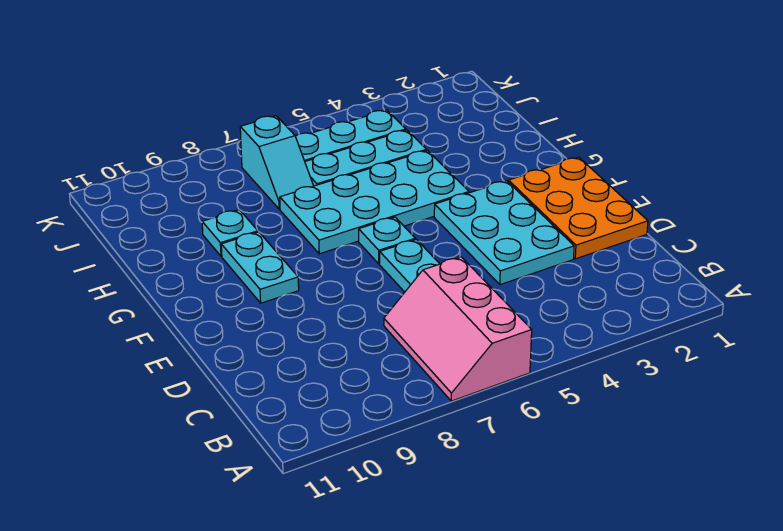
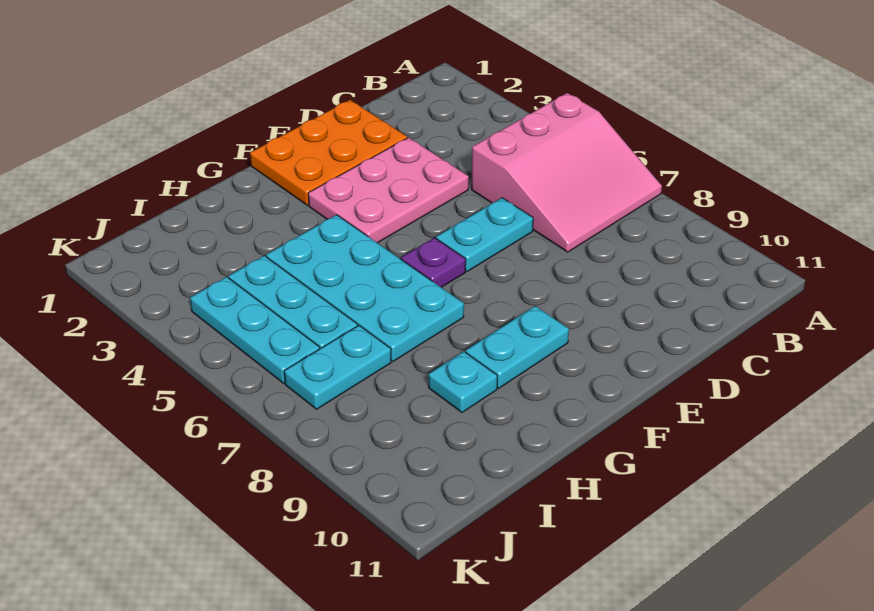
pink slope A6:C7 level 1 top 6 -> pink slope A5:C7 level 1 top 5
cyan plate D3:F4 level 1 -> pink plate D3:F4 level 1
cyan plate F6 level 1 -> purple plate F6 level 1
cyan slope I7:J7 level 1 top J -> cyan plate I7:J7 level 1

